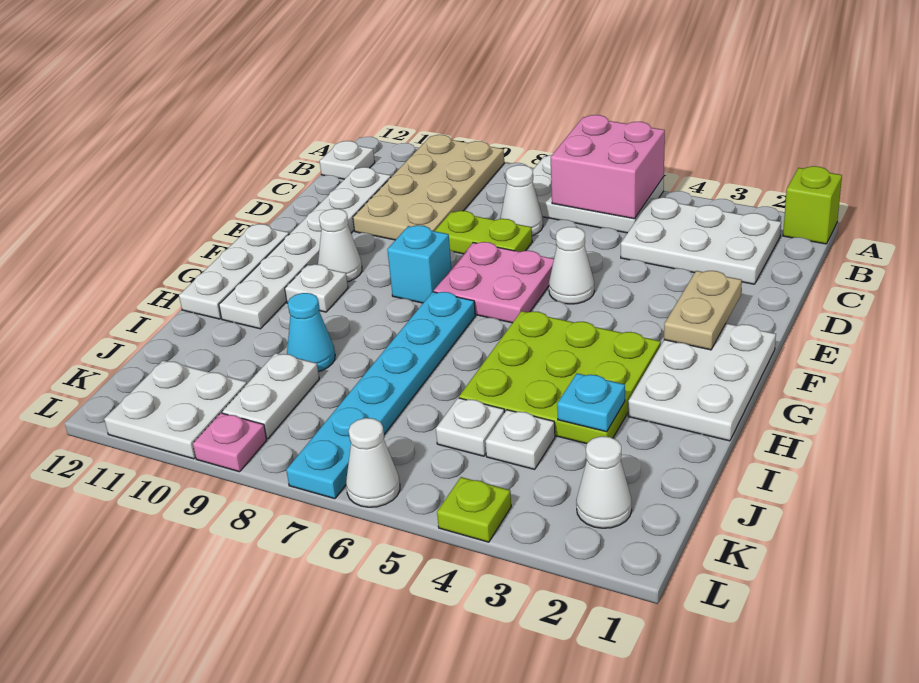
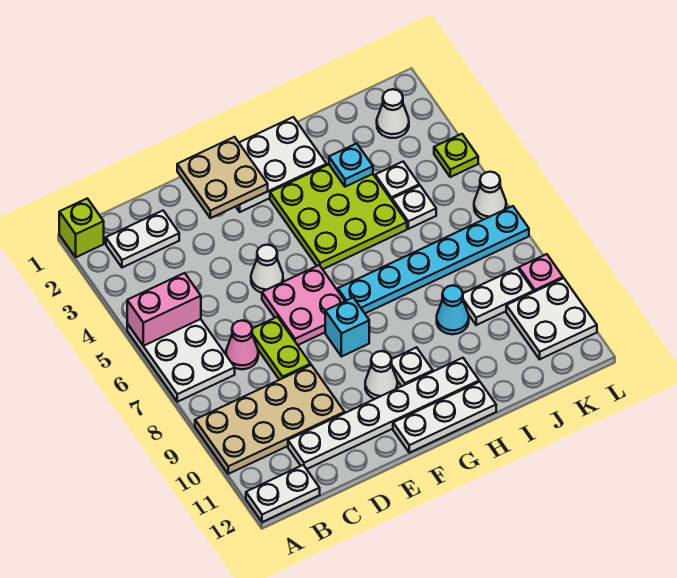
pink brick A5:B6 level 2 -> pink brick A5:B5 level 2
white plate B2:C4 level 1 -> white plate B2:C2 level 1
white plate B12 level 1 -> white plate A12:B12 level 1
white cone C7 level 1 -> pink cone C7 level 1
tan plate E2:F2 level 2 -> tan plate E1:F2 level 2

